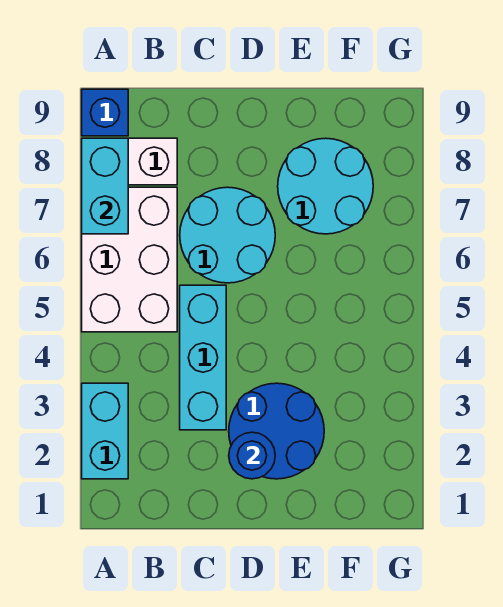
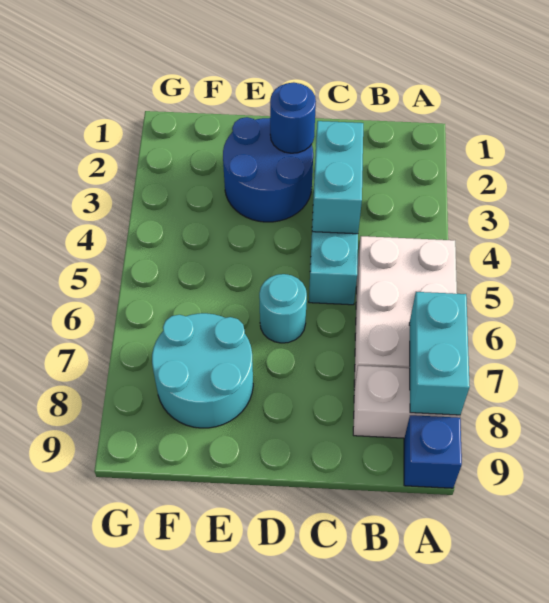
cyan brick A2:A3 level 1 -> cyan brick C3:C4 level 2
cyan round brick C6:D7 level 1 -> cyan round brick D6 level 1

